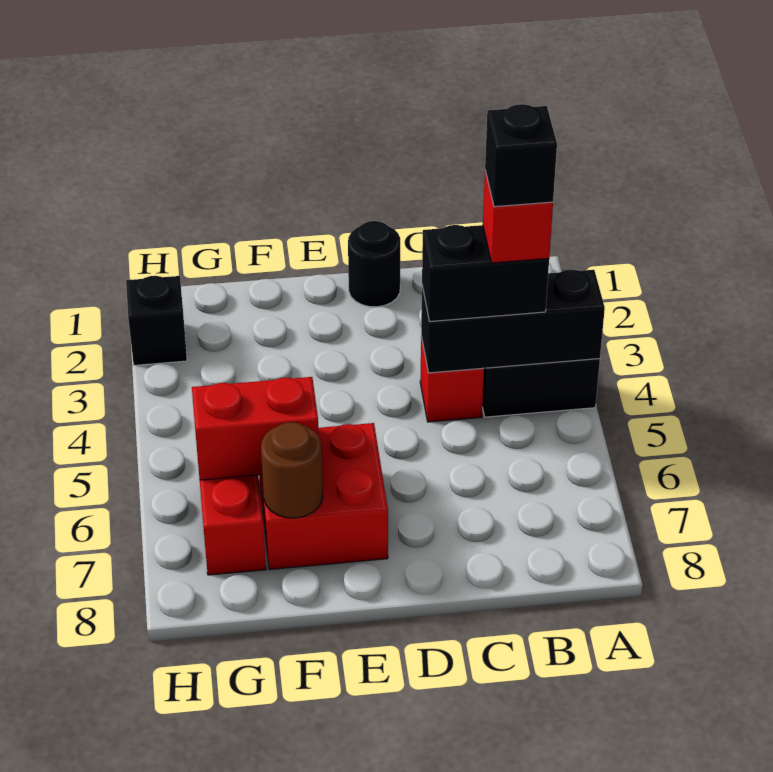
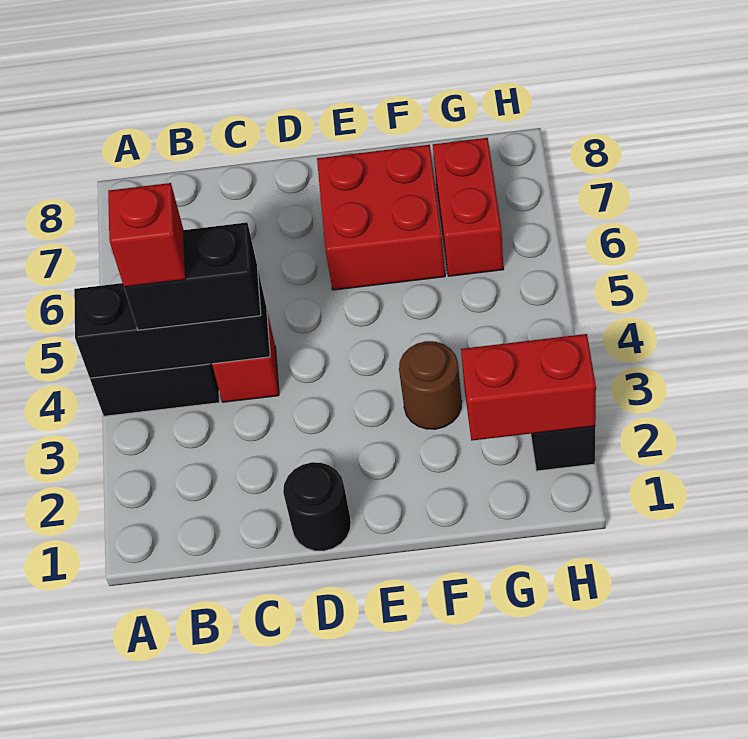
black brick B4 level 5 -> none
red brick F6:G6 level 2 -> red brick G2:H2 level 2
brown round brick F7 level 2 -> brown round brick F3 level 1

